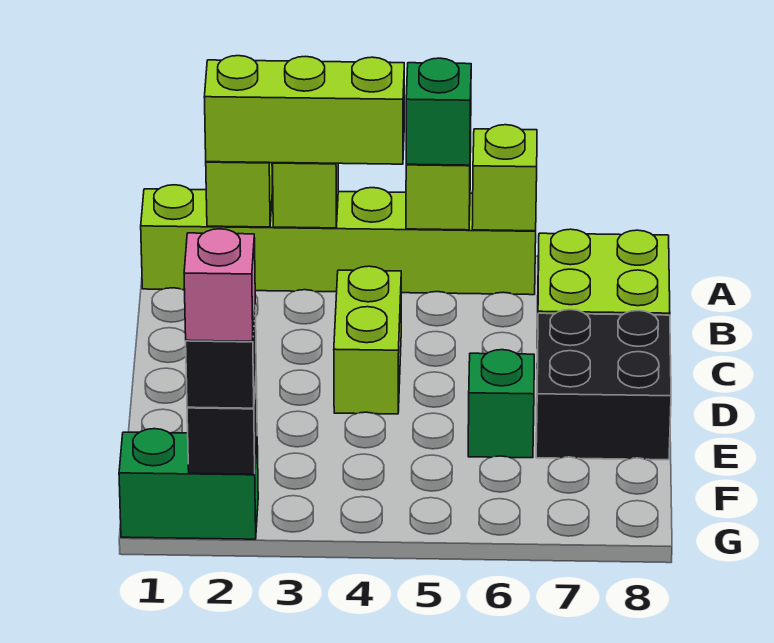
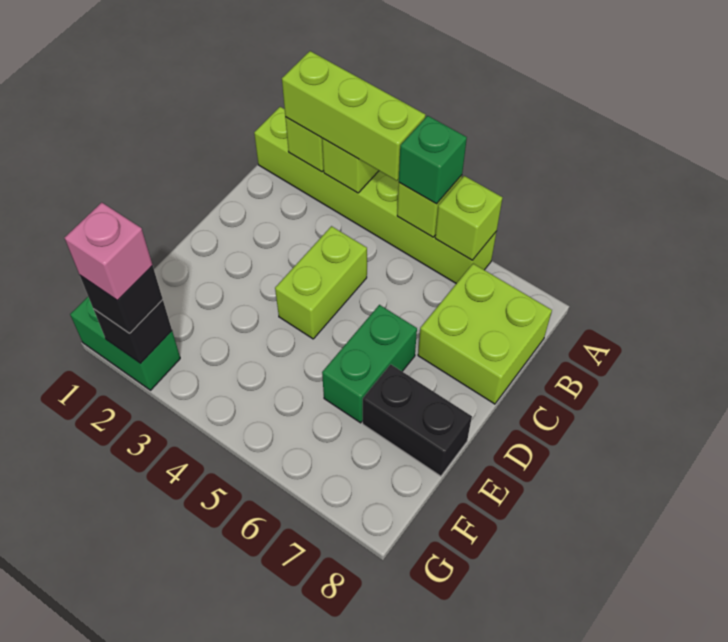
black brick D7:E8 level 1 -> black brick E7:E8 level 1
green brick E6 level 1 -> green brick D6:E6 level 1

